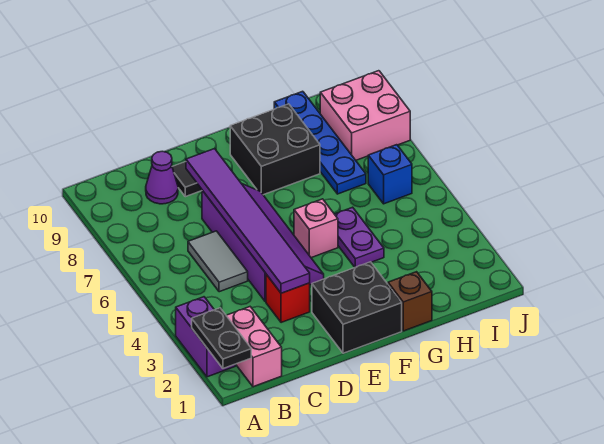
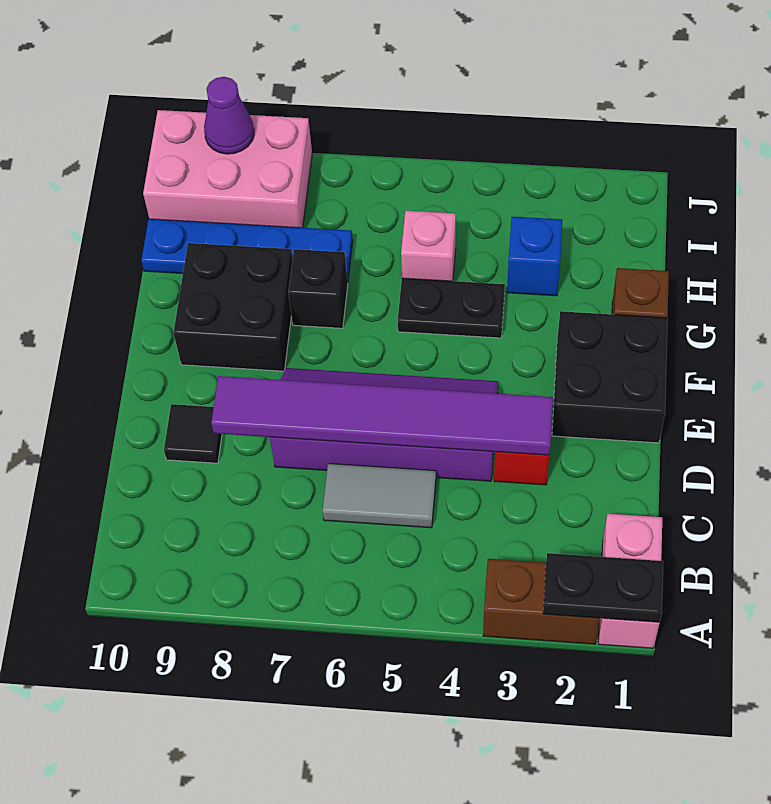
purple brick A2:A3 level 1 -> brown brick A2:A3 level 1
pink brick B1:B2 level 1 -> pink brick A1:B1 level 1
purple cone C9 level 1 -> purple cone J9 level 2
pink brick F5 level 1 -> pink brick H5 level 1
purple plate G4:G5 level 1 -> black plate G4:G5 level 1
none -> black brick G7 level 1
blue brick I6 level 1 -> blue brick H3 level 1
pink brick I8:J9 level 1 -> pink brick I8:J10 level 1

